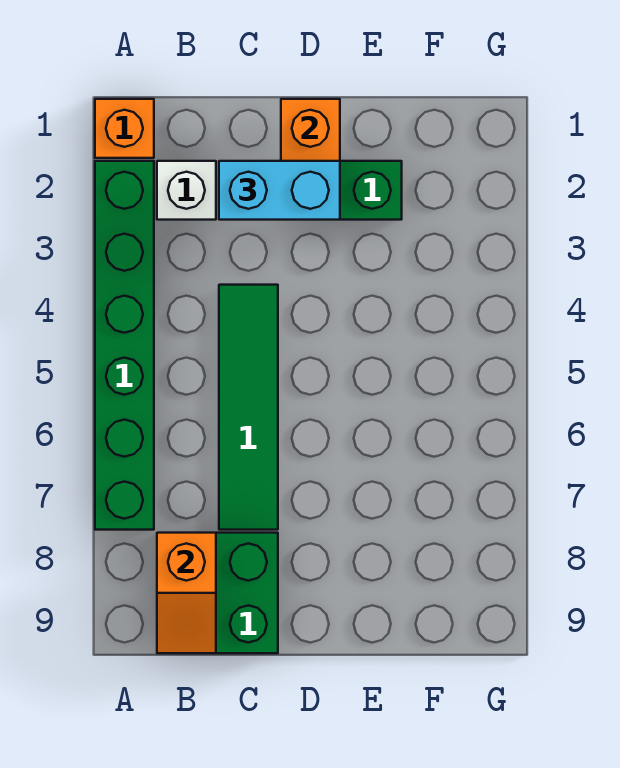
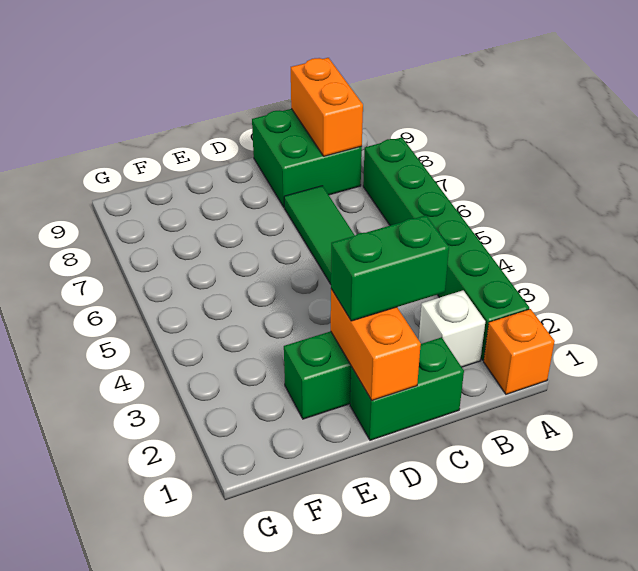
orange slope B8:B9 level 2 top 8 -> orange brick B8:B9 level 2
none -> green brick C1:D1 level 1
cyan brick C2:D2 level 3 -> green brick C2:D2 level 3

